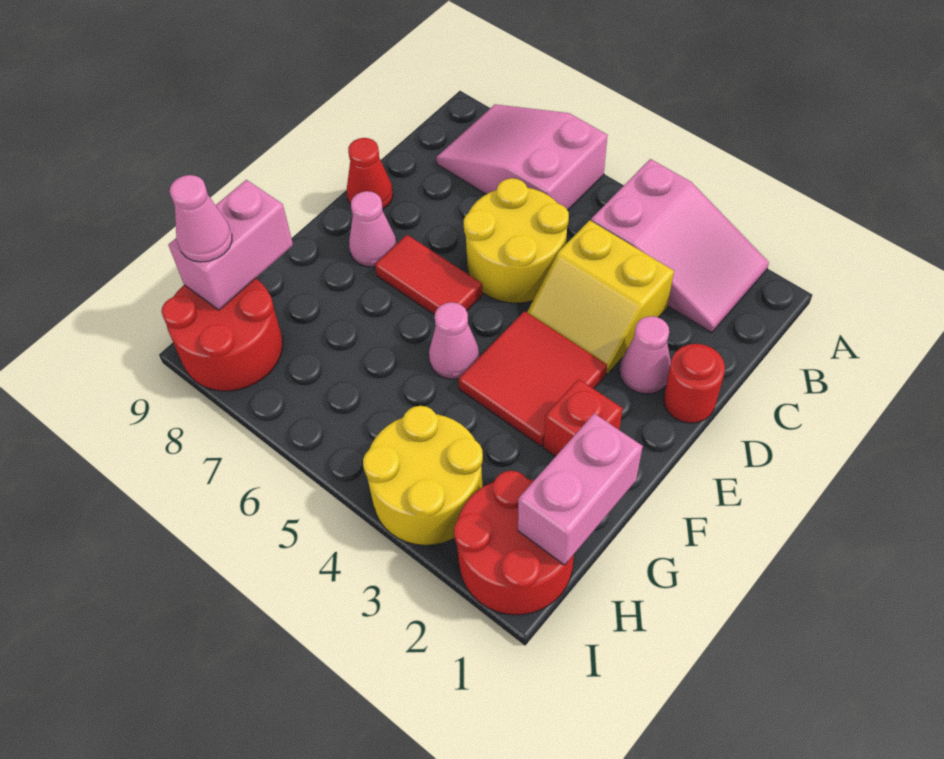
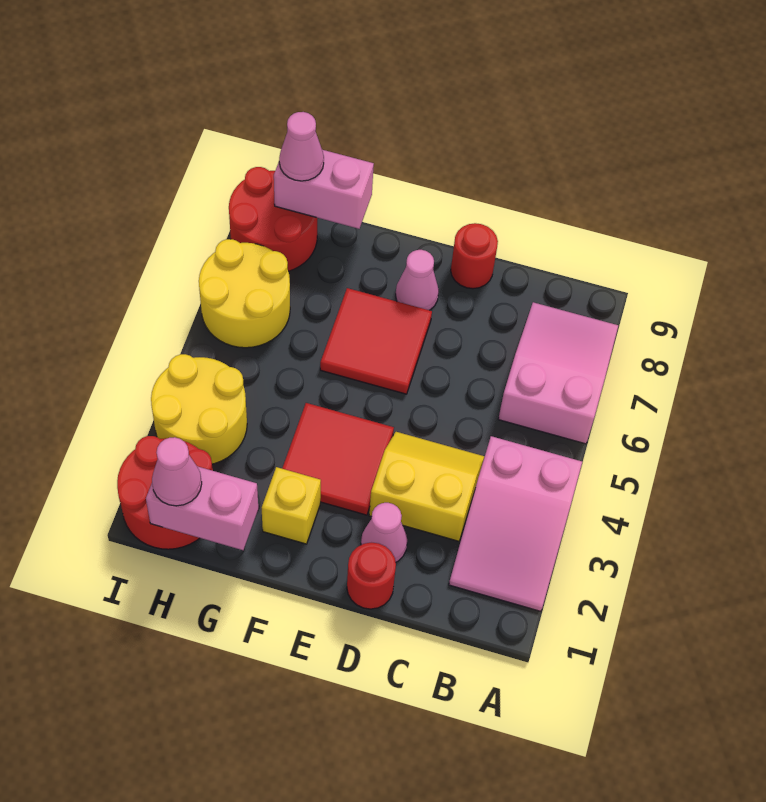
yellow slope C3:D4 level 1 top C -> yellow slope C3:D4 level 1 top 3
yellow round brick C5:D6 level 1 -> yellow round brick H6:I7 level 1
red cone D9 level 1 -> red round brick D9 level 1
red tile E6:E7 level 1 -> red tile E6:F7 level 1
red brick F2 level 1 -> yellow brick F2 level 1
pink cone F5 level 1 -> pink cone H1 level 3

